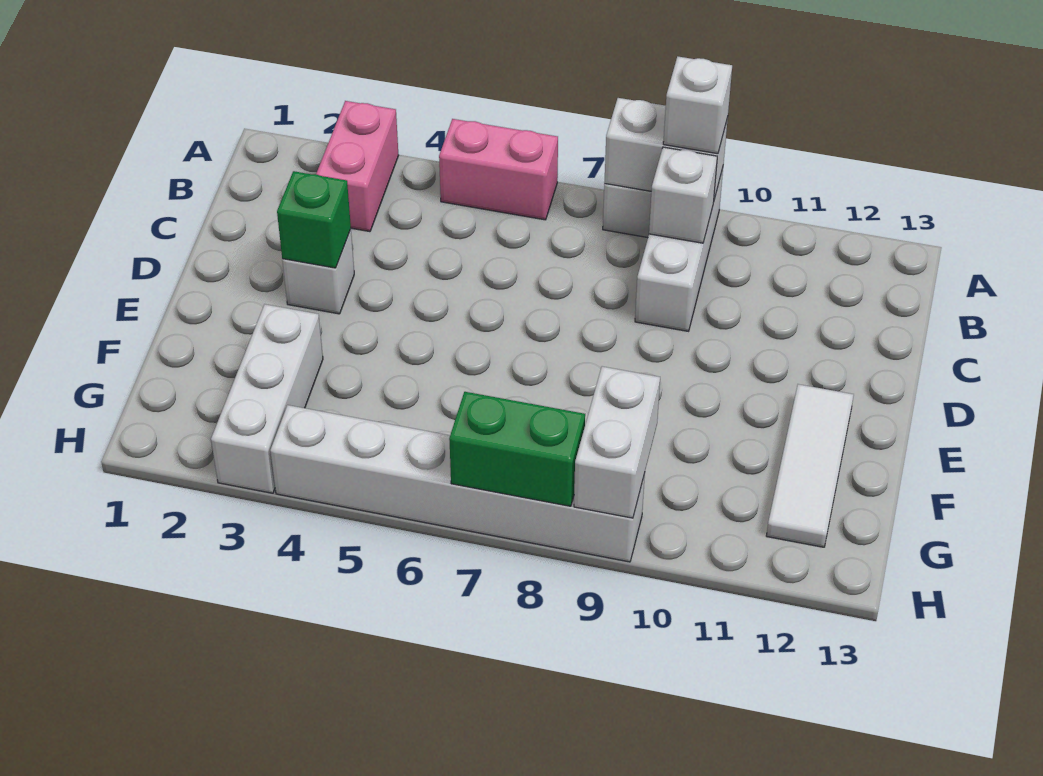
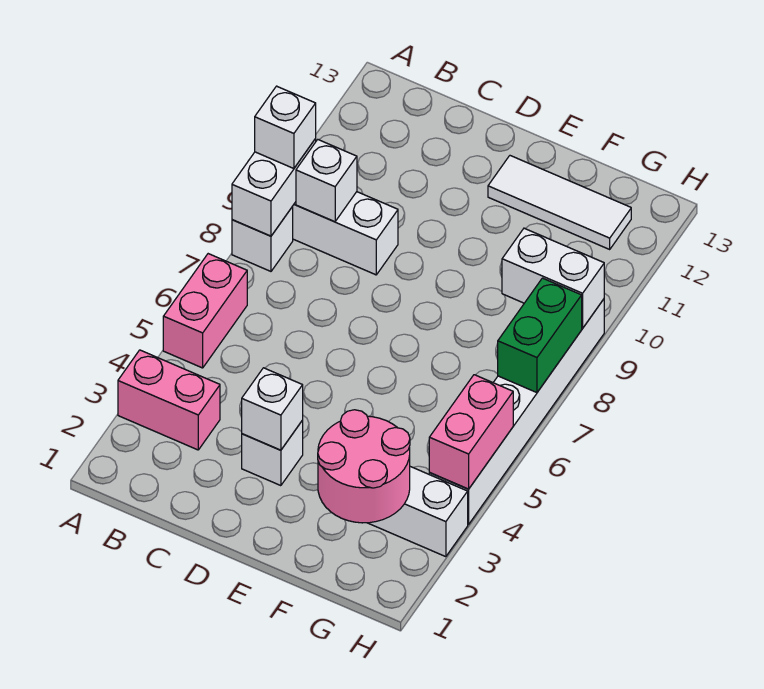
green brick D3 level 2 -> white brick D3 level 2
none -> pink round brick F2:G3 level 2
none -> pink brick H4:H5 level 2

